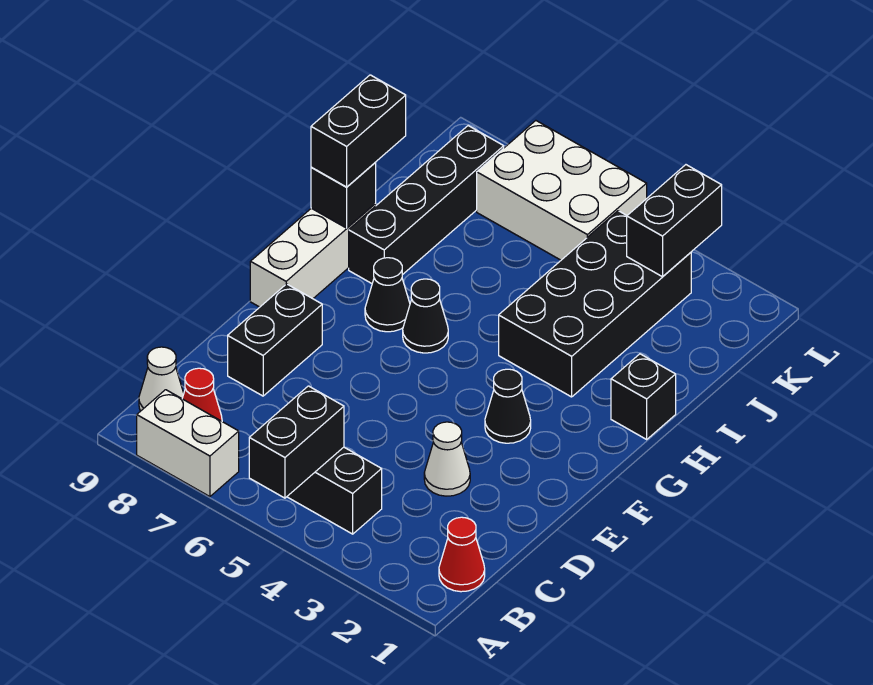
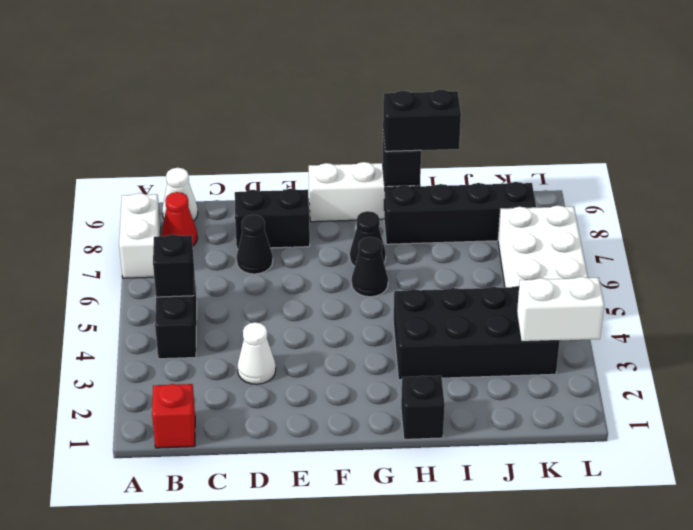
black brick A5:B5 level 2 -> black brick B5 level 2
red cone B1 level 1 -> red brick B1 level 1
black cone F3 level 1 -> black cone D7 level 1
black brick K3:L3 level 2 -> white brick K3:L3 level 2

